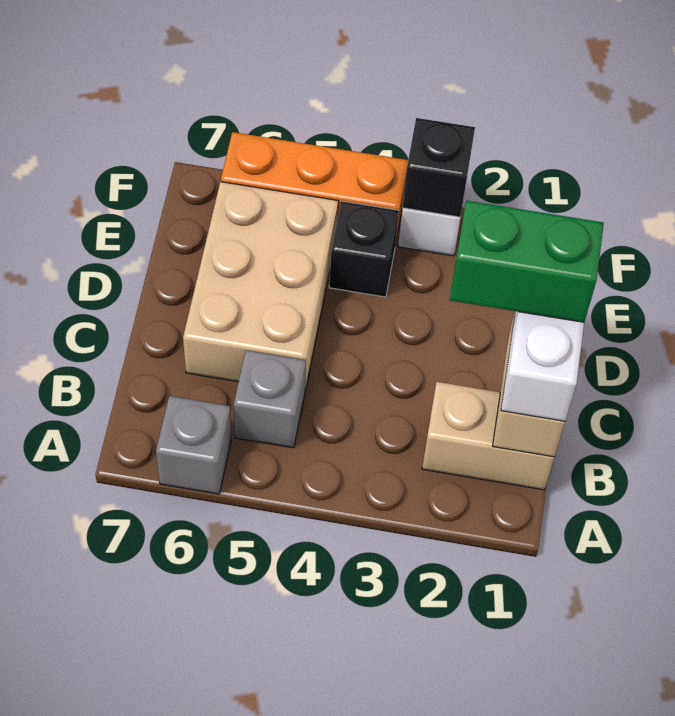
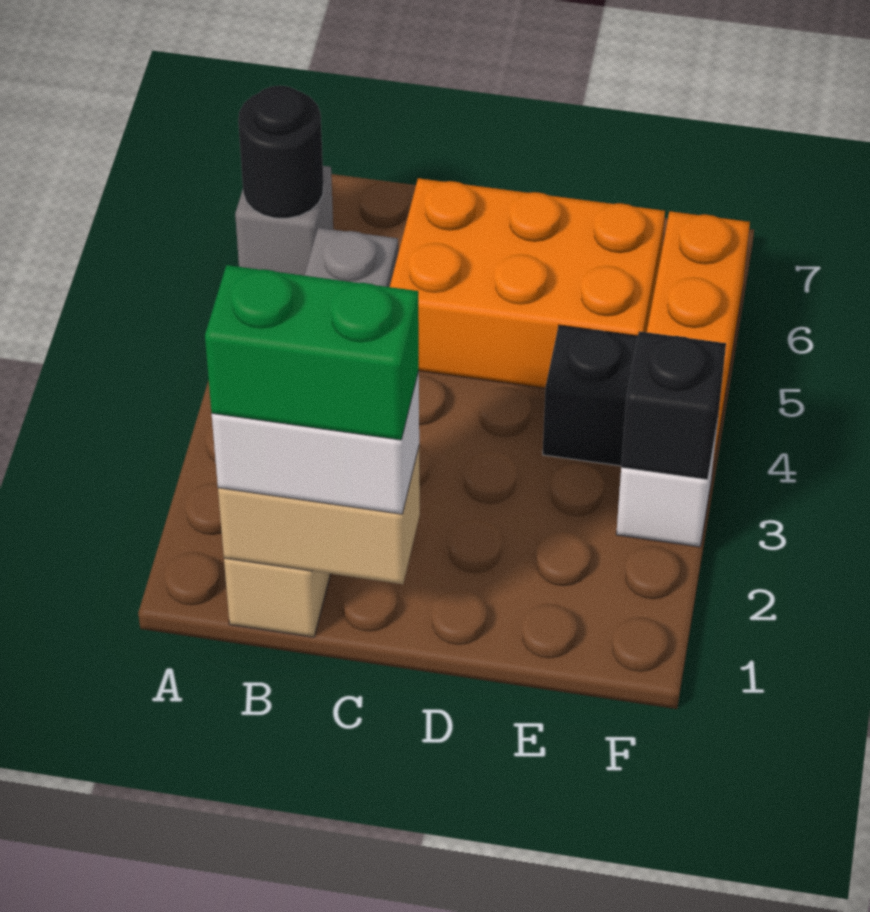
none -> black round brick A6 level 2
green brick C1:C2 level 4 -> green brick B1:C1 level 4
tan brick C5:E6 level 1 -> orange brick C5:E6 level 1

